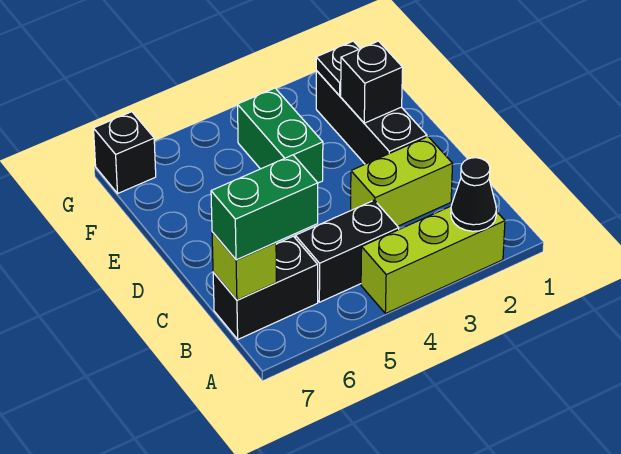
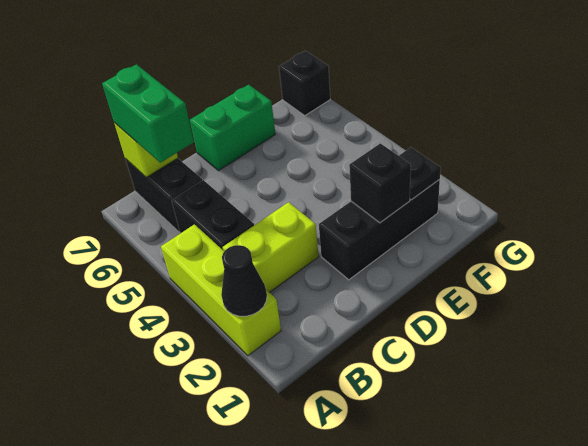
lime brick C2:C3 level 1 -> lime brick B3:C3 level 1
green brick E4:F4 level 1 -> green brick D7:E7 level 1

